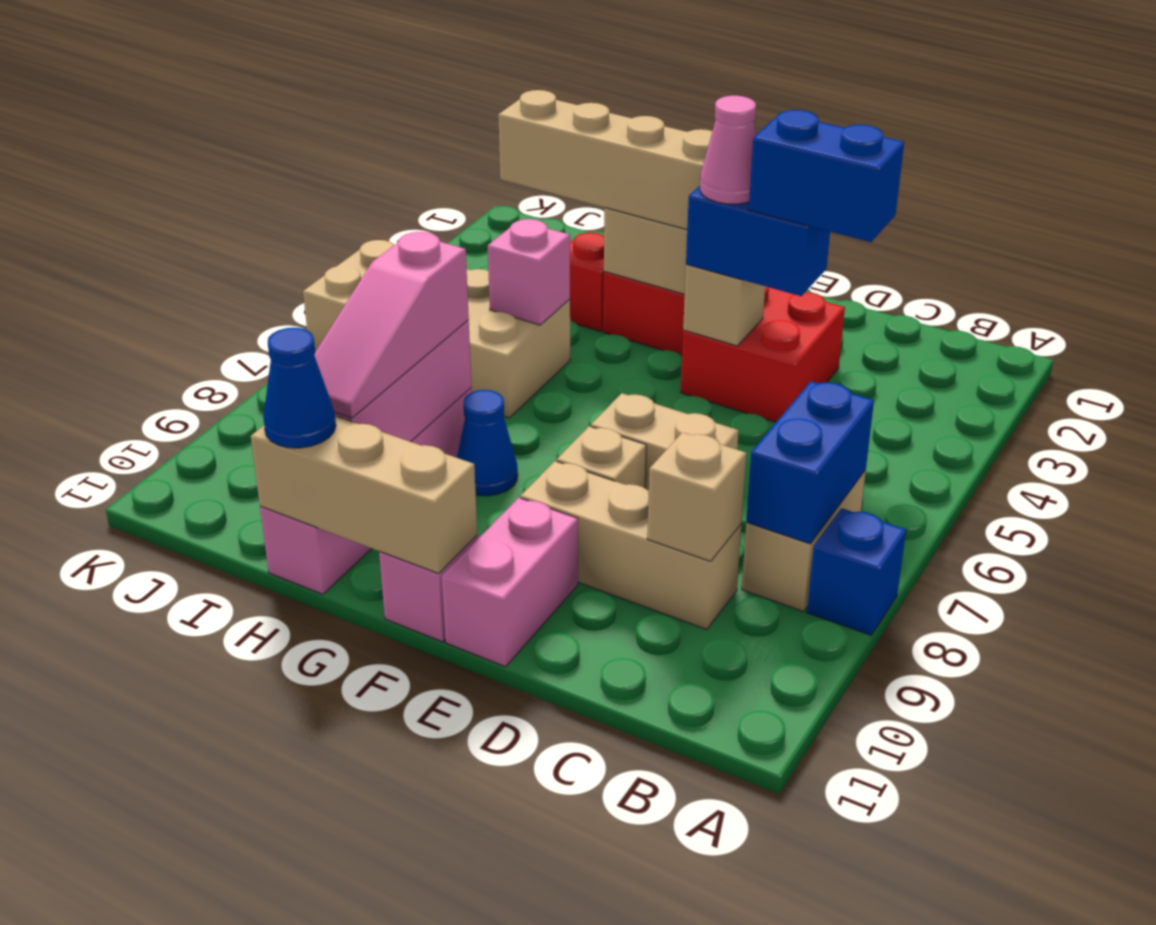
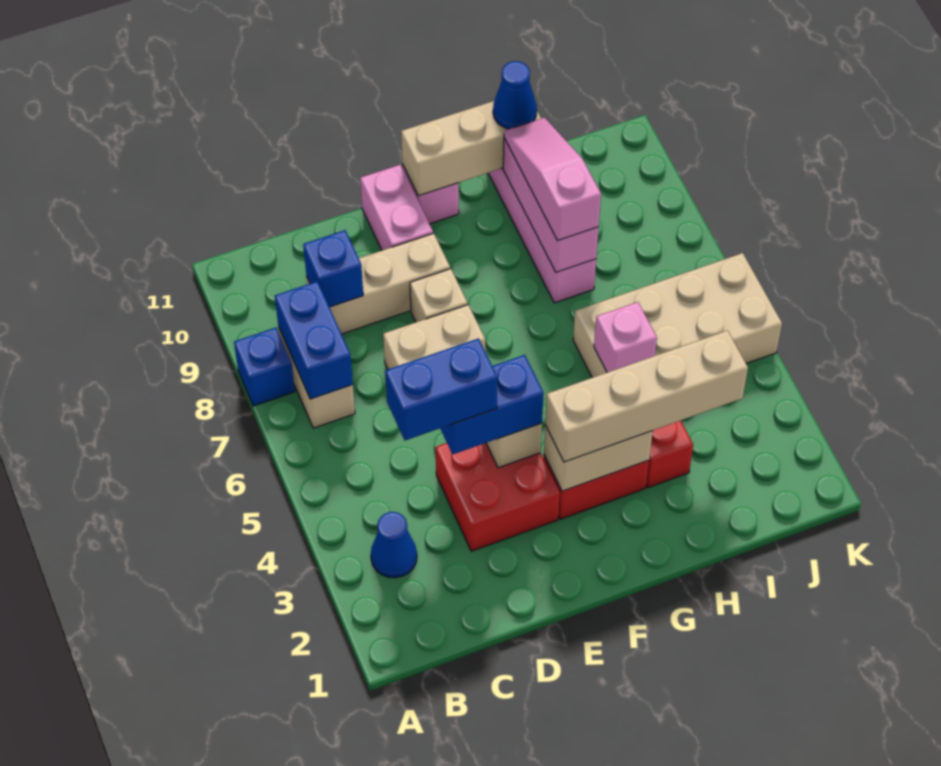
tan brick C9 level 2 -> blue brick C9 level 2
pink cone E4 level 4 -> none
blue cone G8 level 1 -> blue cone B3 level 1

